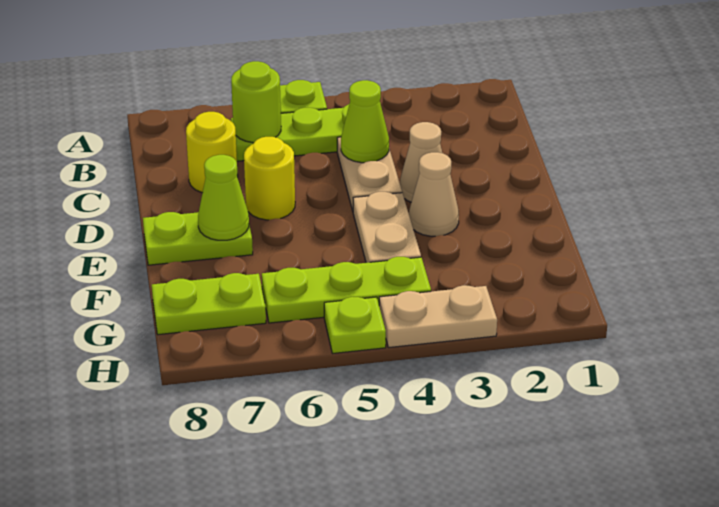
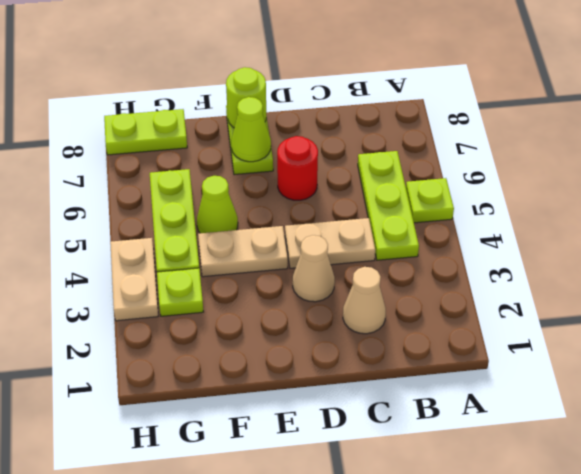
lime round brick B6 level 2 -> lime round brick E8 level 2
lime cone C4 level 2 -> lime cone F5 level 1
yellow round brick C7 level 1 -> none
yellow round brick D6 level 1 -> red round brick D6 level 1
tan cone E3 level 1 -> tan cone C2 level 1
lime plate G7:G8 level 1 -> lime plate G8:H8 level 1
lime plate H5 level 1 -> lime plate G3 level 1

